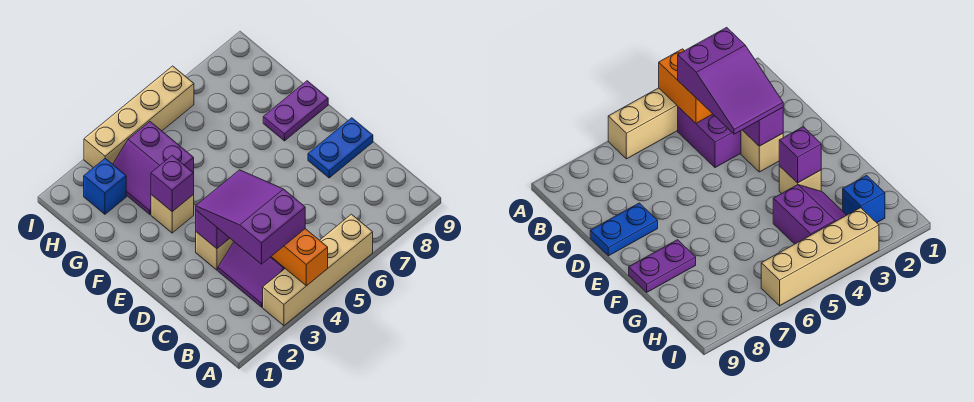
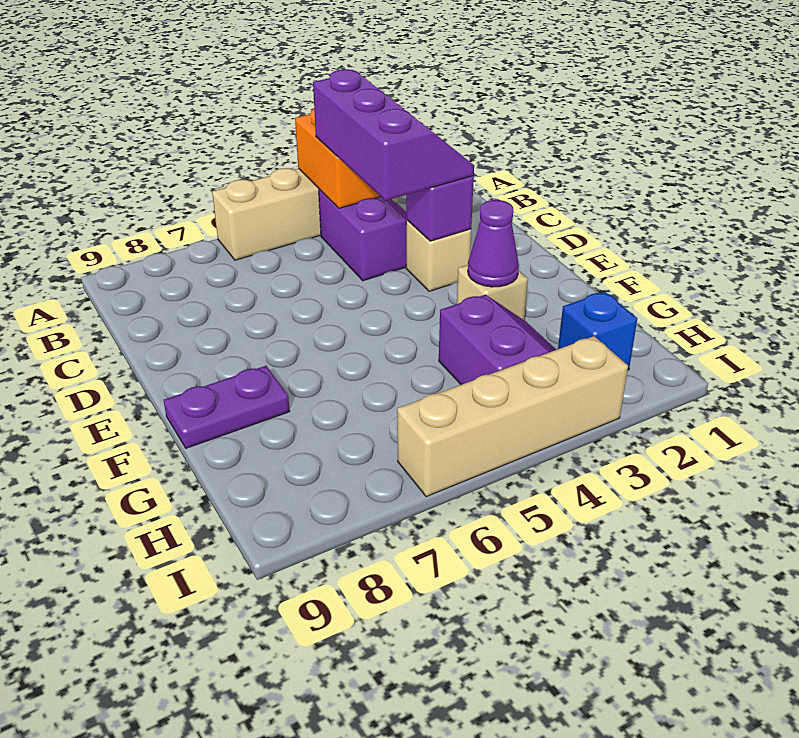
purple slope B3:D4 level 3 top B -> purple slope B3:D4 level 3 top 4
blue plate D8:D9 level 1 -> none
purple brick F3 level 2 -> purple cone F3 level 2

